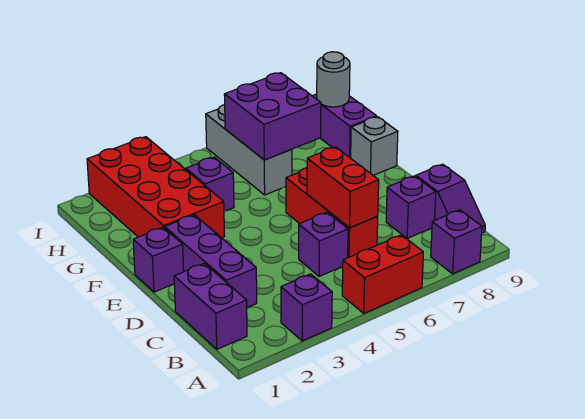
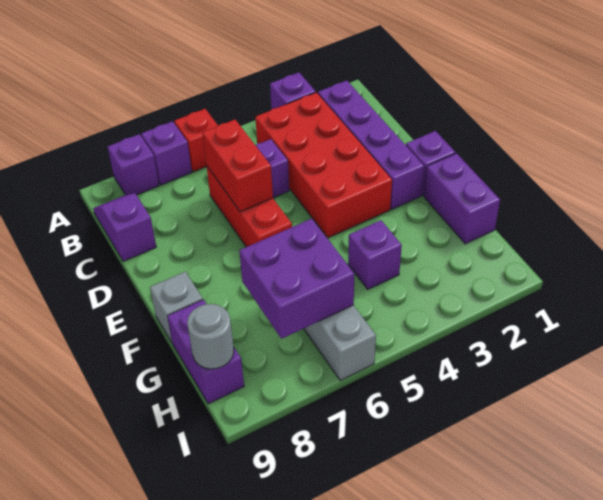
red brick A5:A6 level 1 -> red brick A6 level 1
purple brick B1:C1 level 1 -> purple brick F1:G1 level 1
purple brick C2:E2 level 1 -> purple brick B2:E2 level 1
purple brick C8 level 1 -> purple brick A7 level 1
red brick F2:I3 level 1 -> red brick B3:E4 level 1

